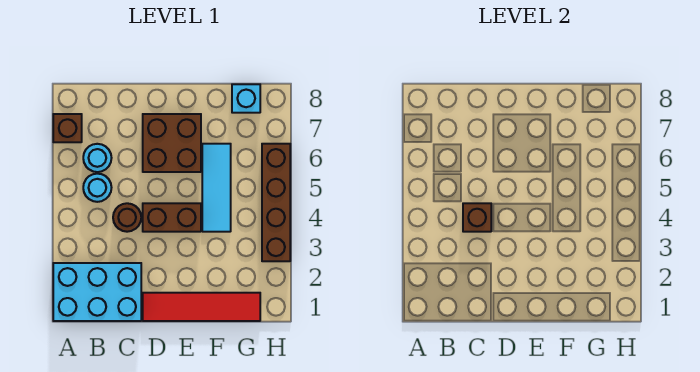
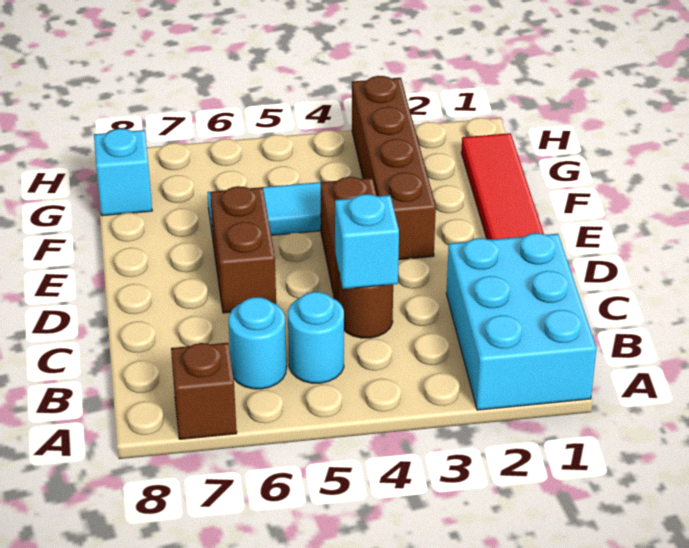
brown brick C4 level 2 -> cyan brick C4 level 2
brown brick D6:E7 level 1 -> brown brick D6:E6 level 1
brown brick H3:H6 level 1 -> brown brick E3:H3 level 1

